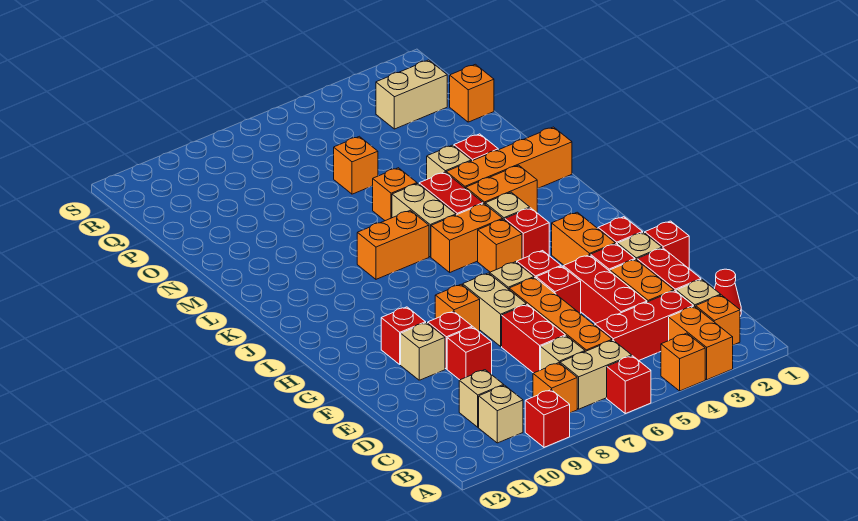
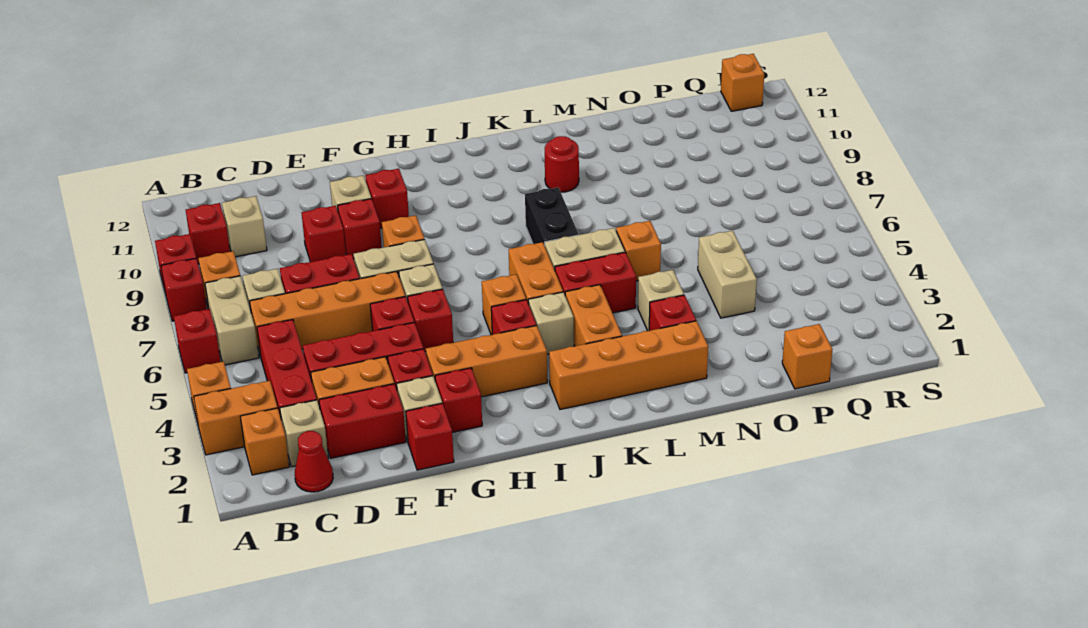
none -> red brick A8 level 1
tan brick B10 level 1 -> red brick B10 level 1
orange brick G3:H3 level 1 -> orange brick G3:I3 level 1
orange brick K7:K8 level 1 -> black brick K7:K8 level 1
orange brick L1:L4 level 1 -> orange brick J2:M2 level 1
none -> red round brick L10 level 1
orange brick O6 level 1 -> orange brick R12 level 1
tan brick Q2:Q3 level 1 -> tan brick O4:O5 level 1

